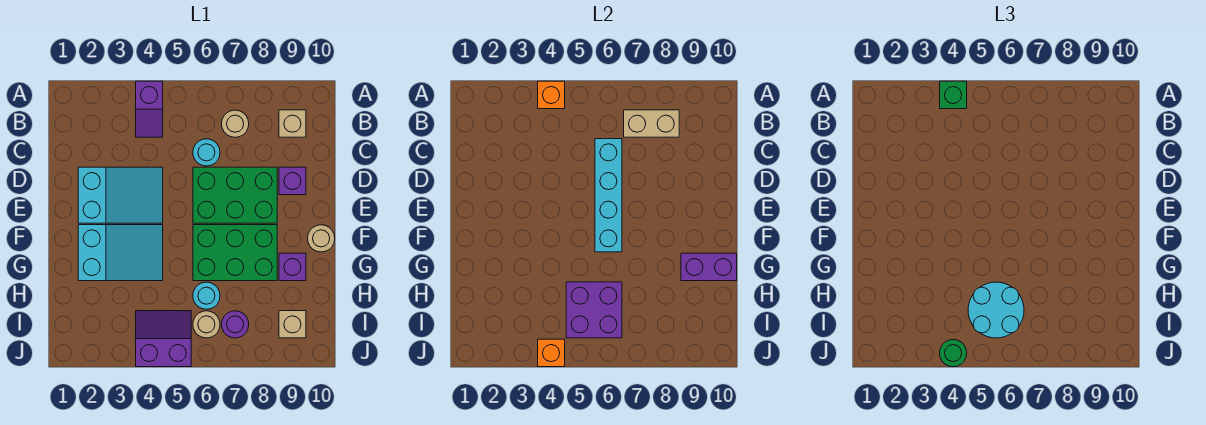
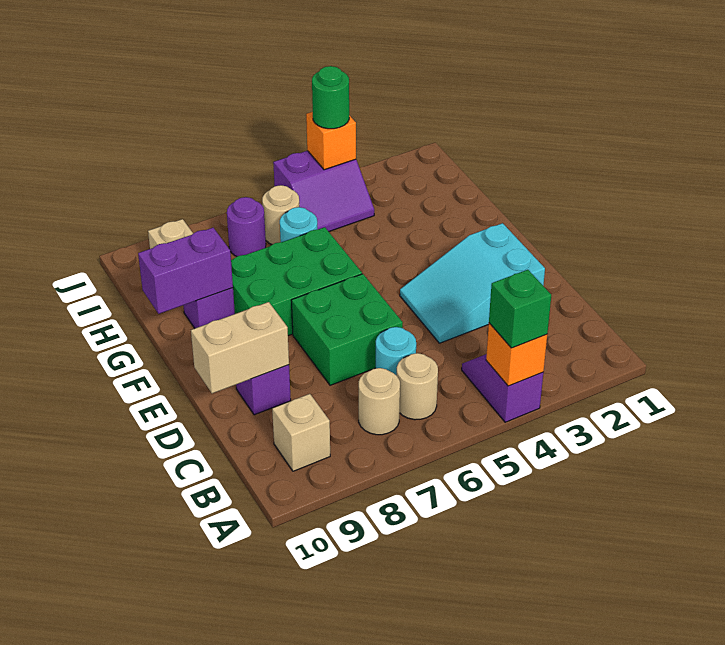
tan brick B7:B8 level 2 -> tan brick D9:D10 level 2
cyan brick C6:F6 level 2 -> none
green brick D6:E8 level 1 -> green brick D6:E7 level 1
cyan slope F2:G4 level 1 top 2 -> none
tan round brick F10 level 1 -> tan round brick B6 level 1
purple brick H5:I6 level 2 -> none
cyan round brick H5:I6 level 3 -> none

